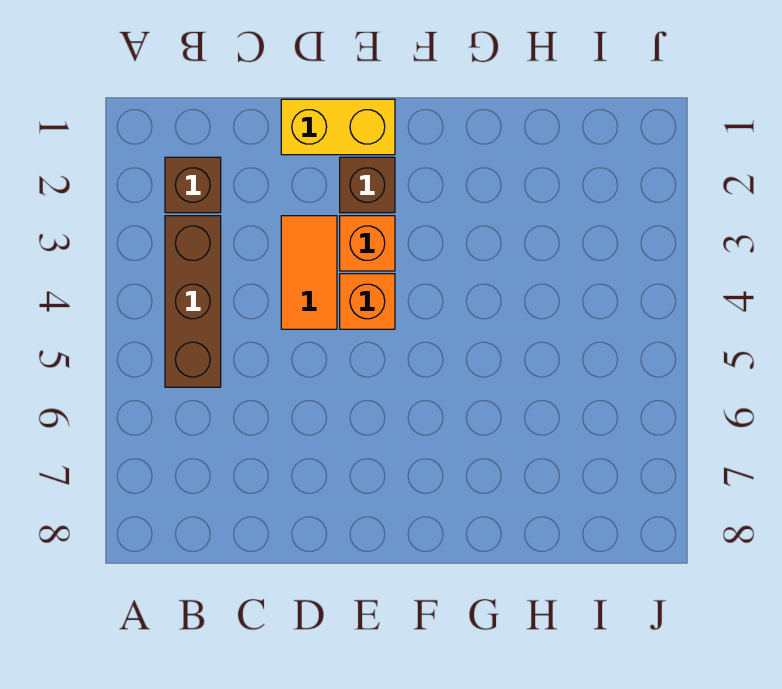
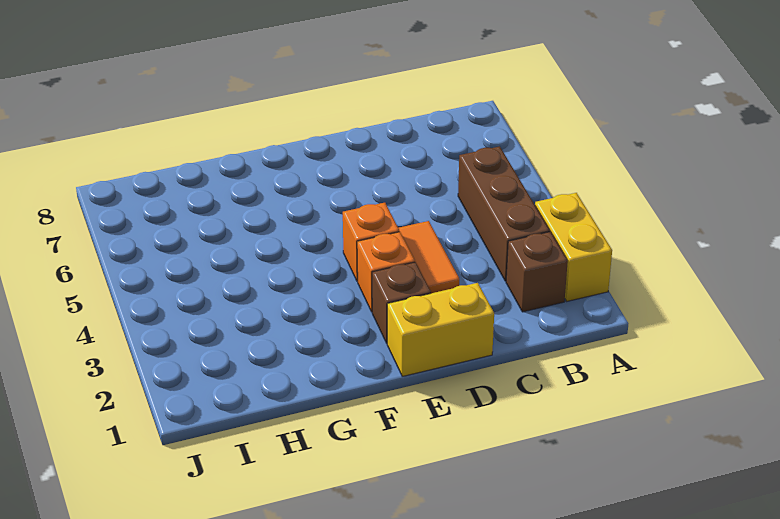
none -> yellow brick A2:A3 level 1

